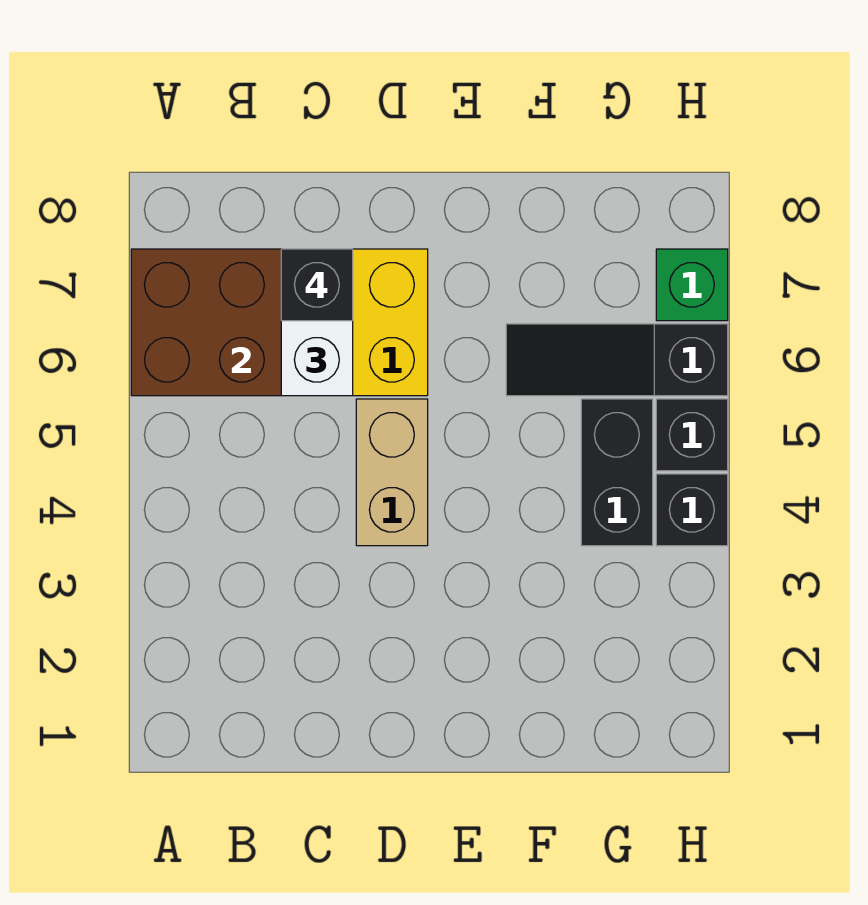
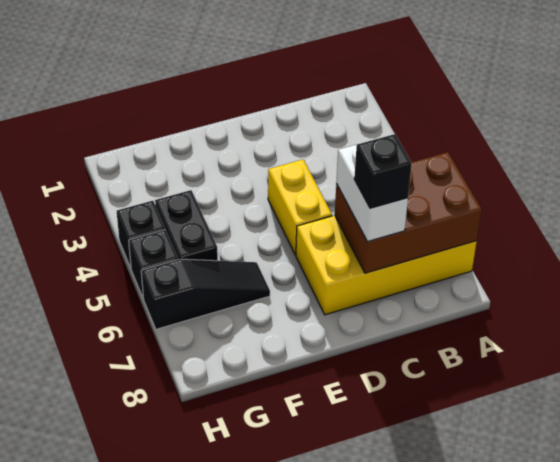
tan brick D4:D5 level 1 -> yellow brick D4:D5 level 1
green brick H7 level 1 -> none

